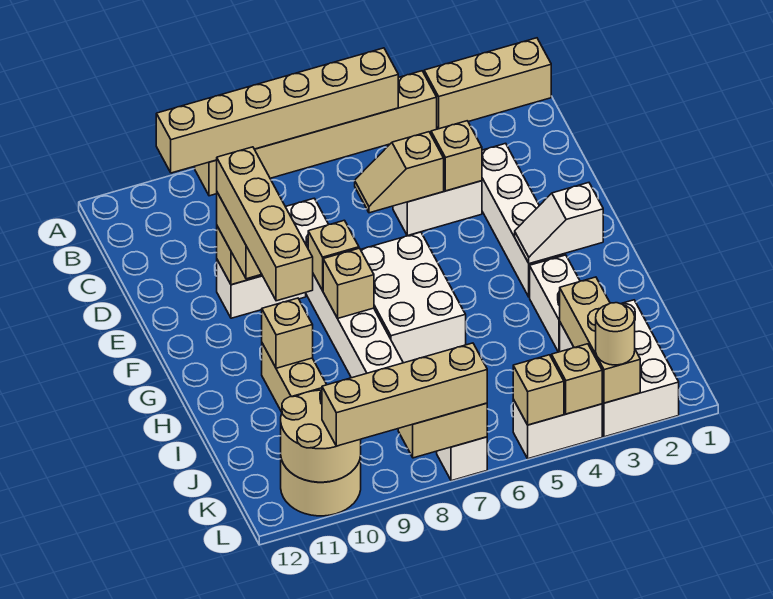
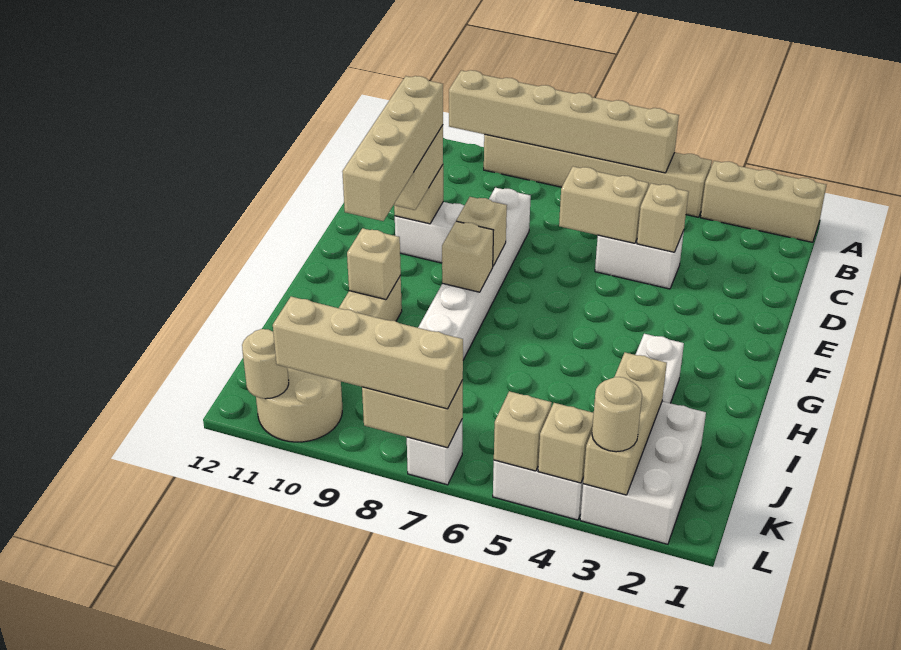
white brick D3:G3 level 1 -> none
tan slope D5:D6 level 2 top 5 -> tan brick D5:D6 level 2
white brick F6:H7 level 1 -> none
white slope G2:G3 level 2 top 2 -> none
tan round brick K10:L11 level 2 -> tan round brick L11 level 2

